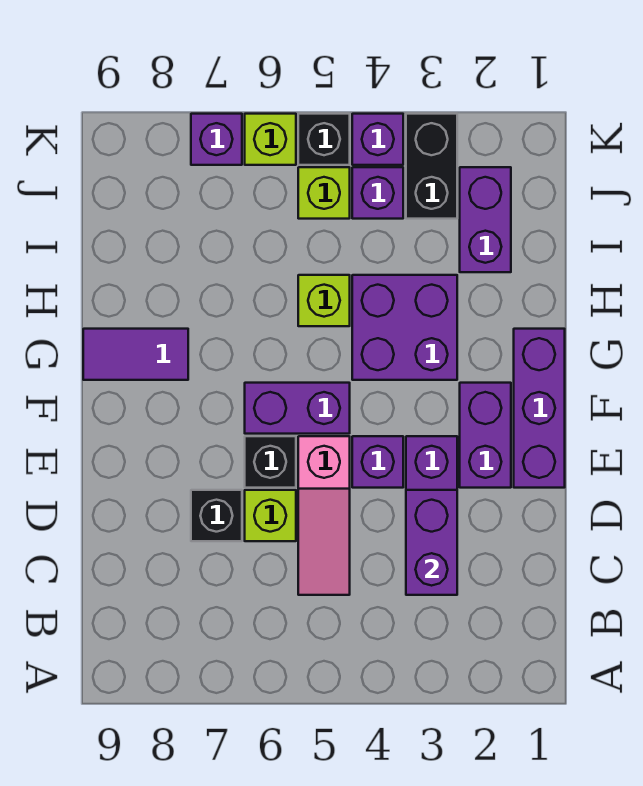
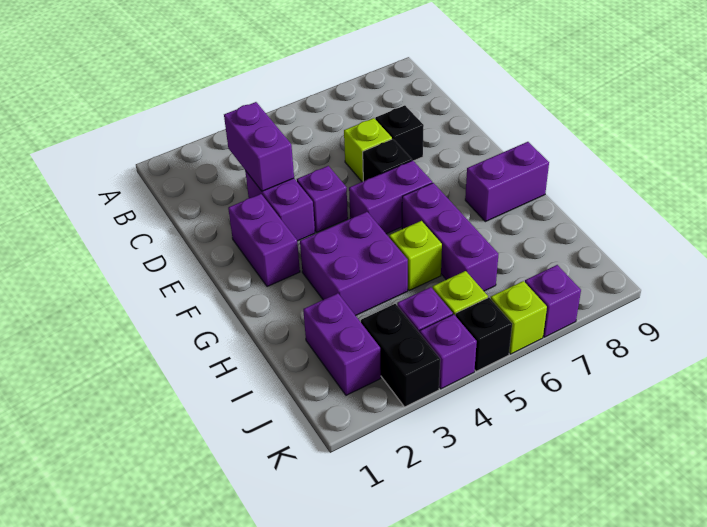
pink slope C5:E5 level 1 top E -> none
purple brick E1:G1 level 1 -> purple brick G6:I6 level 1
purple tile G8:G9 level 1 -> purple brick G8:G9 level 1

